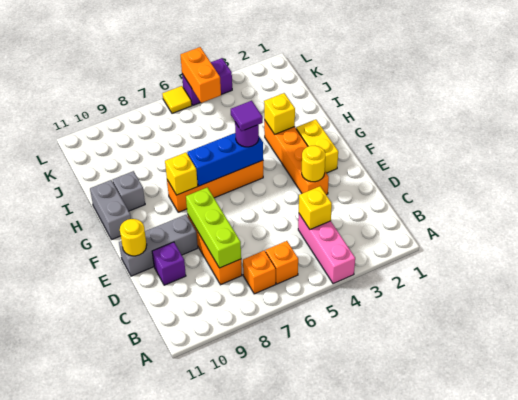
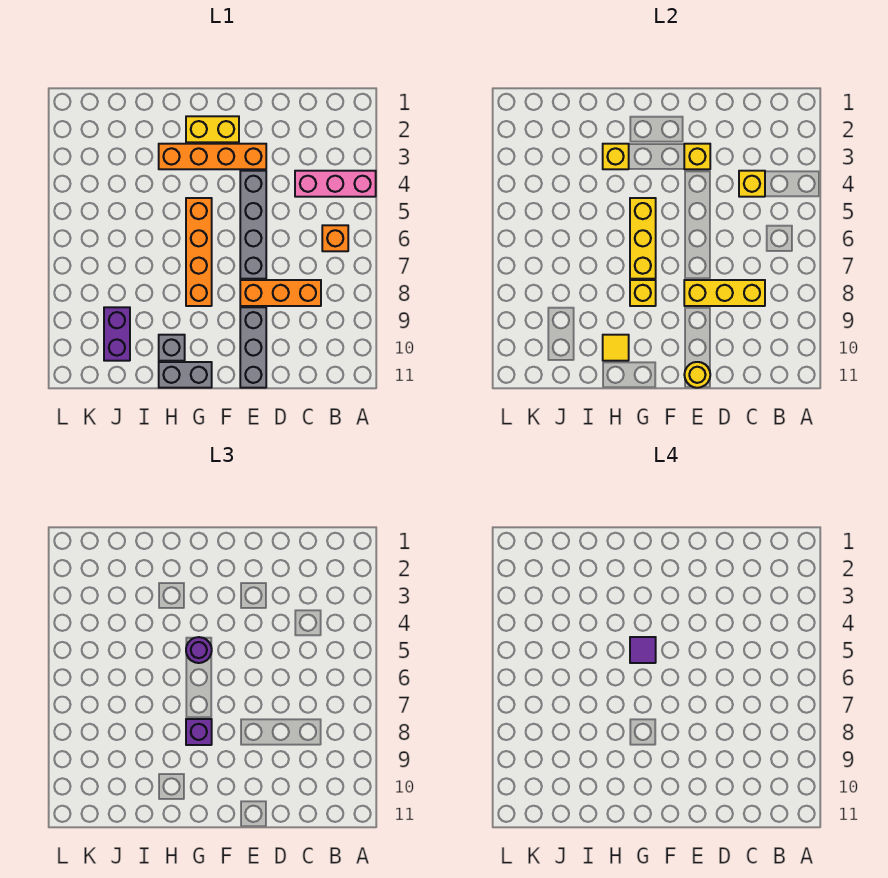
orange brick B7 level 1 -> none
lime brick C8:E8 level 2 -> yellow brick C8:E8 level 2
purple brick D10 level 1 -> purple brick G8 level 3
yellow round brick E3 level 2 -> yellow brick E3 level 2
none -> grey brick E4:E7 level 1
blue brick G5:G7 level 2 -> yellow brick G5:G7 level 2
orange brick K5:L5 level 2 -> none
purple brick L4:L5 level 1 -> purple brick J9:J10 level 1
yellow tile L6 level 1 -> yellow tile H10 level 2

